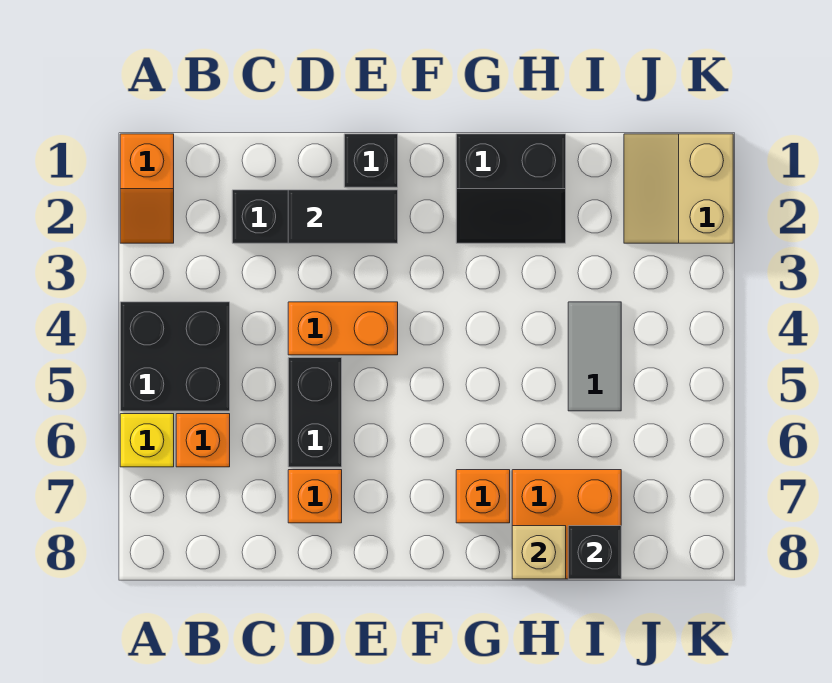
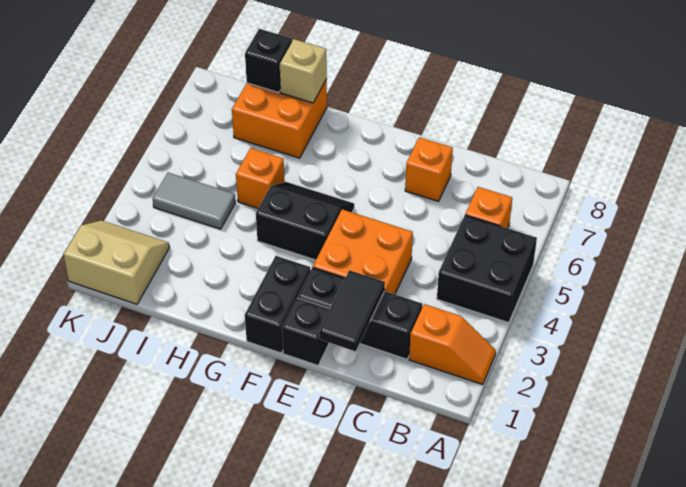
orange slope A1:A2 level 1 top 1 -> orange slope A2:B2 level 1 top B
yellow brick A6 level 1 -> none
black tile D2:E2 level 2 -> black tile D1:D2 level 2
orange brick D4:E4 level 1 -> orange brick D3:E4 level 1
black brick D5:D6 level 1 -> black brick F1:F2 level 1
black slope G1:H2 level 1 top 1 -> black slope F4:G5 level 1 top 4
orange brick G7 level 1 -> orange brick H5 level 1
grey tile I4:I5 level 1 -> grey tile I4:J4 level 1
tan slope J1:K2 level 1 top K -> tan slope J1:K2 level 1 top 1

